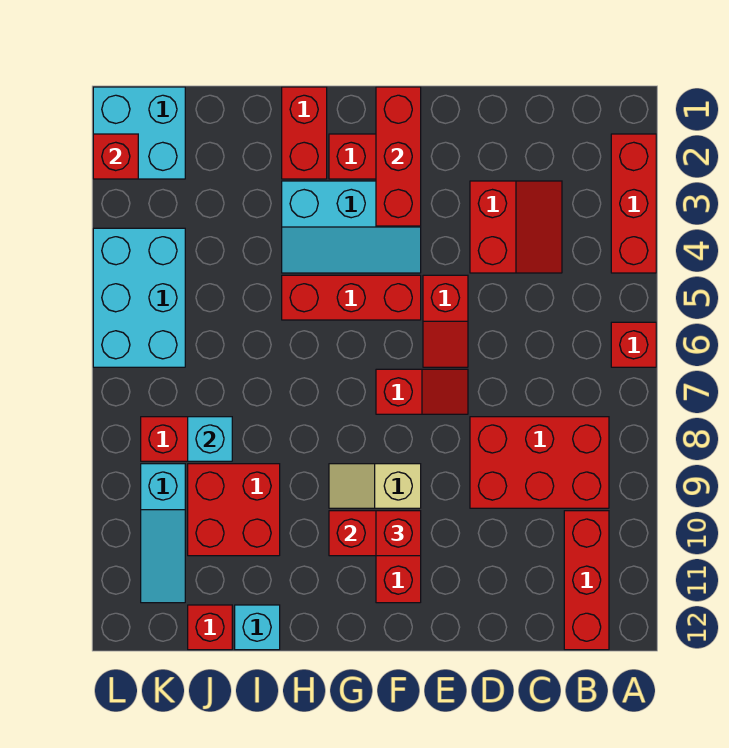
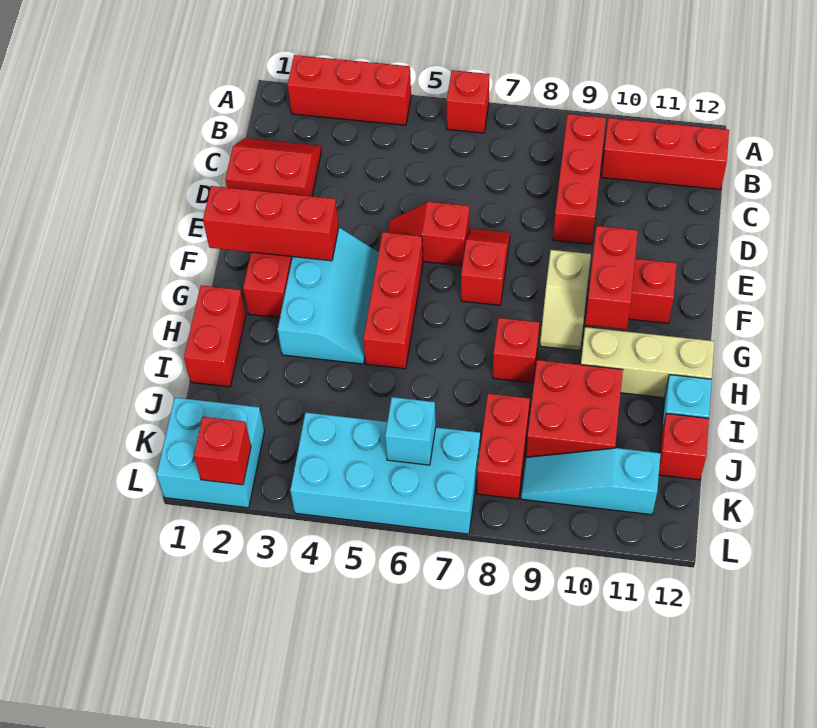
red brick B8:D9 level 1 -> red brick B9:D9 level 1
red slope C3:D4 level 1 top D -> red slope C1:D2 level 1 top D
red slope E5:E6 level 1 top 5 -> red slope E5:E6 level 1 top 6
red brick F10 level 3 -> red brick H8 level 1
red brick H1:H2 level 1 -> red brick H1:I1 level 1
none -> tan brick H10:H12 level 1
cyan brick J8 level 2 -> cyan brick K6 level 2
cyan brick K4:L6 level 1 -> cyan brick K4:L7 level 1
cyan slope K9:K11 level 1 top 9 -> cyan slope K9:K11 level 1 top 11

